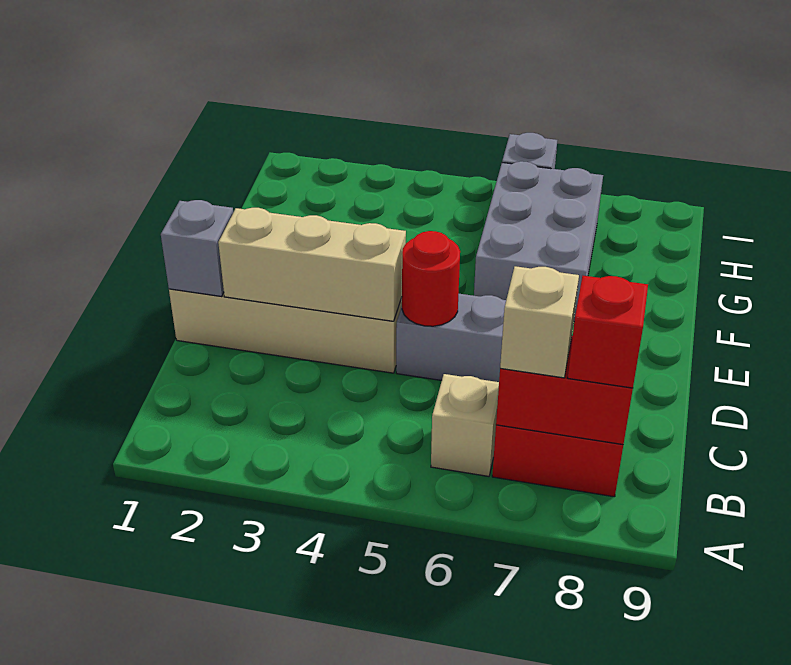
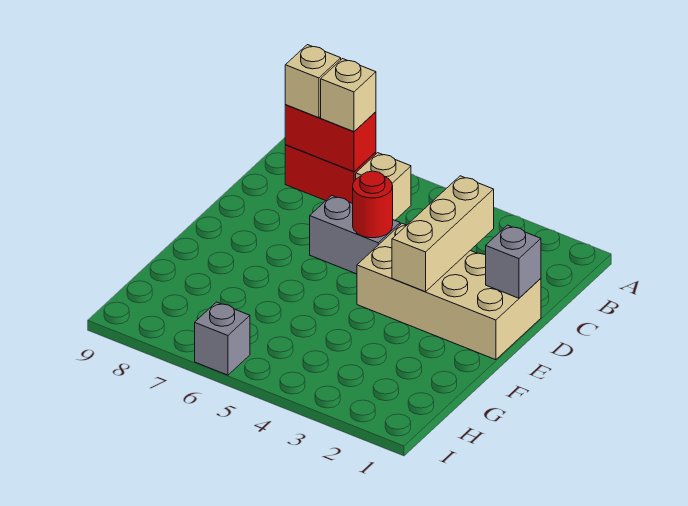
red brick B8 level 3 -> tan brick B8 level 3
tan brick D2:D4 level 2 -> tan brick C3:E3 level 2
grey brick F6:H7 level 1 -> none

